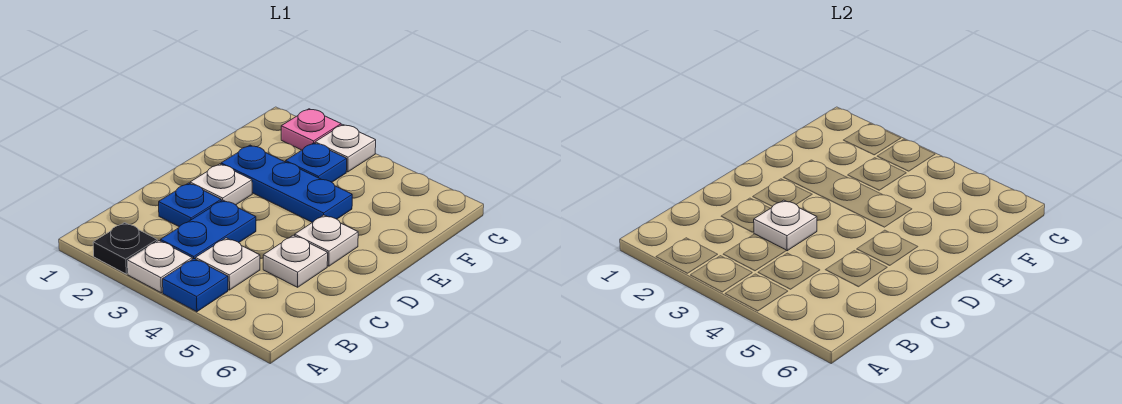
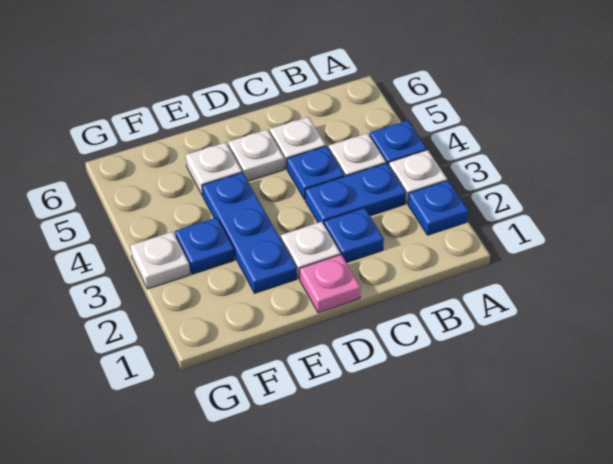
black plate A2 level 1 -> blue plate A2 level 1
white plate C3 level 2 -> white plate E5 level 1
none -> blue plate C4 level 1
pink plate G2 level 1 -> pink plate D1 level 1

